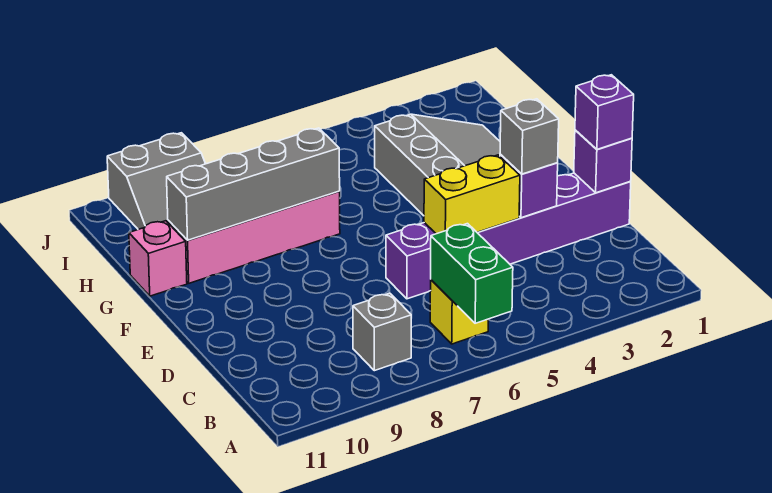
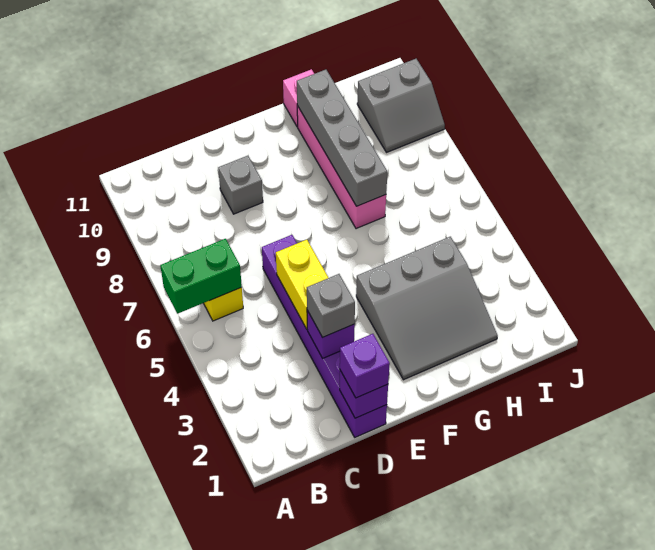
grey brick B8 level 1 -> grey brick D9 level 1
grey slope I9:J10 level 1 top J -> grey slope I9:J10 level 1 top 10

